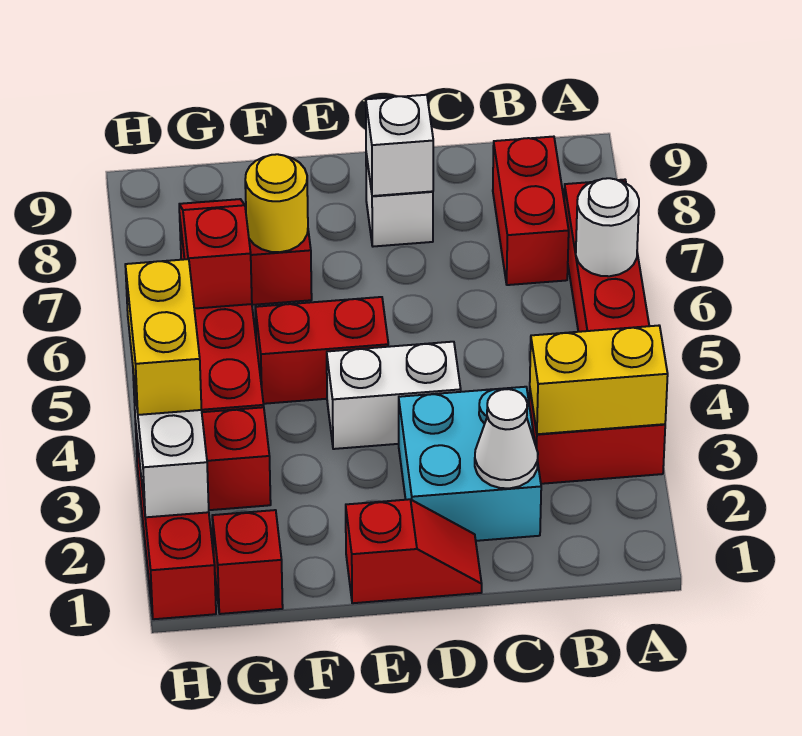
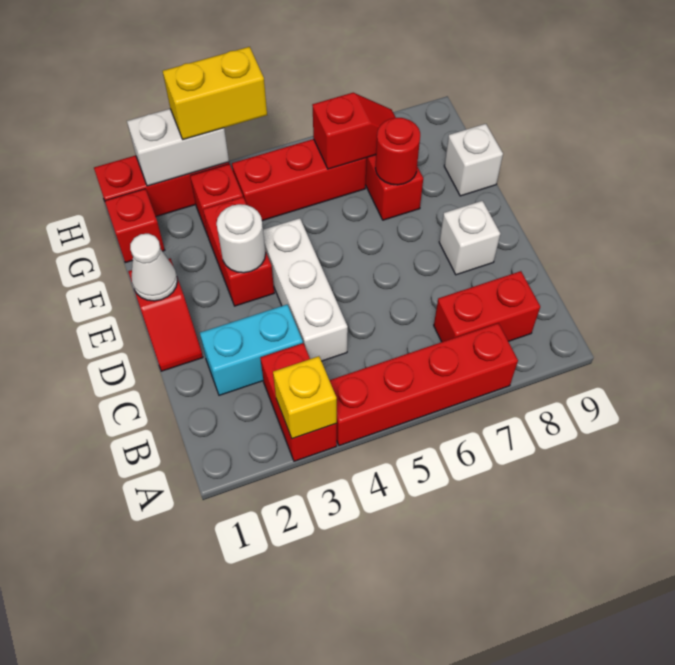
yellow brick A3:B3 level 2 -> yellow brick A3 level 2
white round brick A6 level 2 -> white round brick E3 level 2
cyan brick C2:D3 level 1 -> cyan brick C2:C3 level 1
white cone C2 level 2 -> white cone E1 level 2
white brick D4:E4 level 1 -> white brick C4:E4 level 1
white brick D8 level 2 -> white brick F9 level 1
red brick E5:F5 level 1 -> red brick E3:F3 level 1
yellow round brick F7 level 2 -> red round brick F7 level 2

